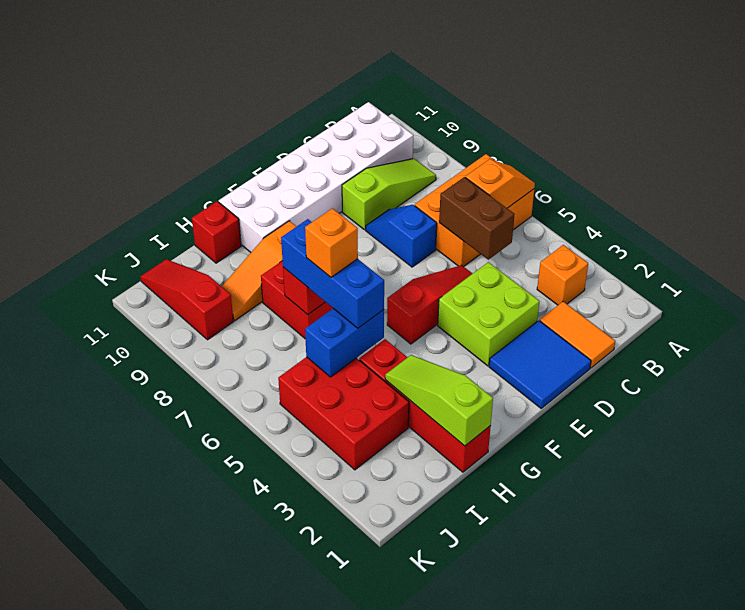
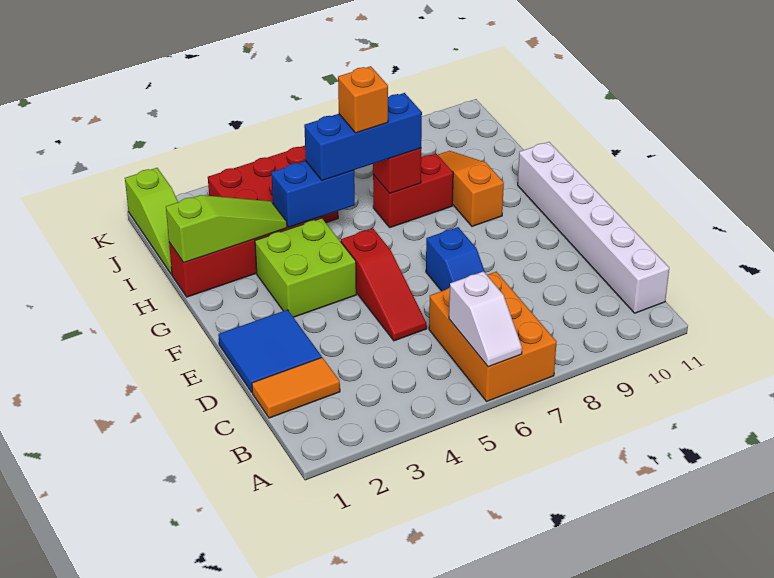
orange slope A6:B6 level 2 top B -> white slope A6:B6 level 2 top B
orange brick B3 level 1 -> none
lime slope B9:D9 level 1 top D -> lime slope I1:K1 level 1 top K
white brick B10:G11 level 1 -> white brick B11:G11 level 1
brown brick C5:C6 level 2 -> none
lime brick D3:E4 level 1 -> lime brick F3:G4 level 1
blue slope D7:D8 level 1 top 7 -> blue slope D7:E7 level 1 top E
blue brick H5:I5 level 2 -> blue brick H4:H5 level 2
red brick H11 level 1 -> none
red slope J9:J11 level 1 top 9 -> none

